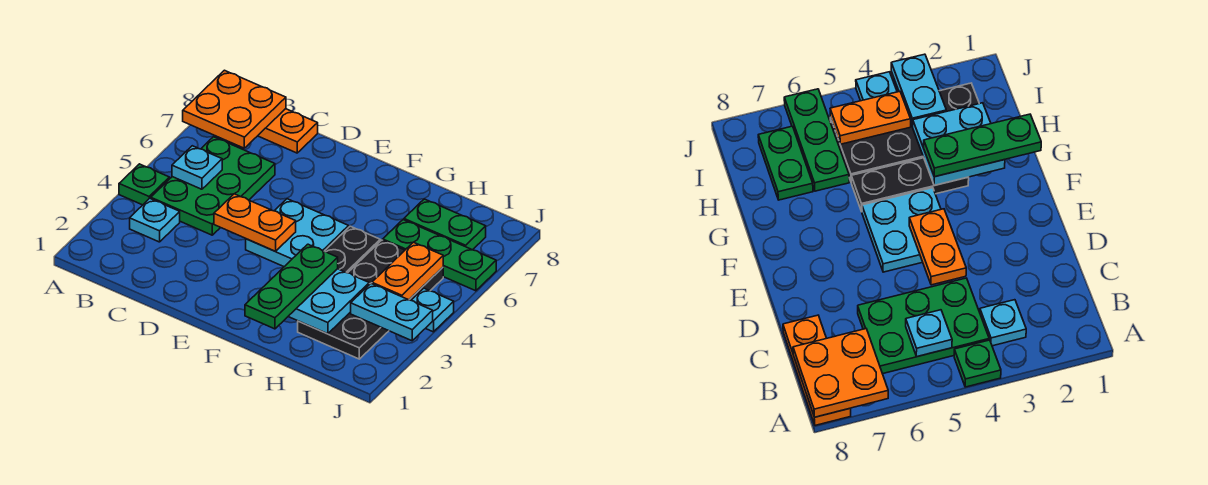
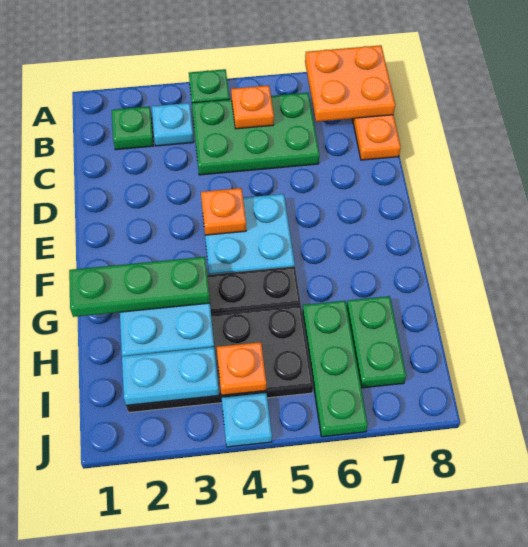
none -> green plate B2 level 1
cyan plate B5 level 2 -> orange plate B5 level 2
orange plate D4:E4 level 2 -> orange plate E4 level 2
cyan plate I3:J3 level 2 -> cyan plate I2:I3 level 2
orange plate I4:I5 level 2 -> orange plate I4 level 2

